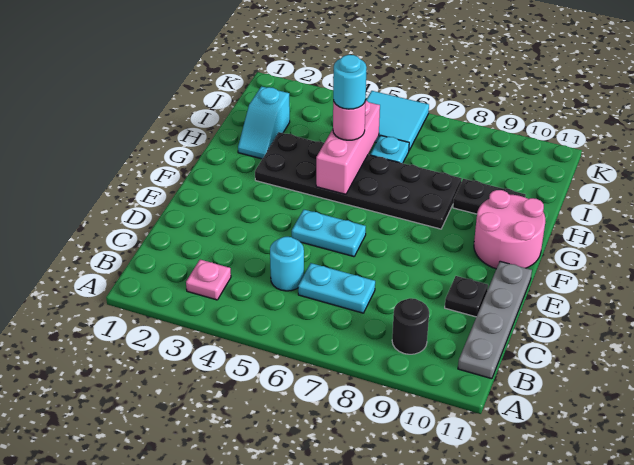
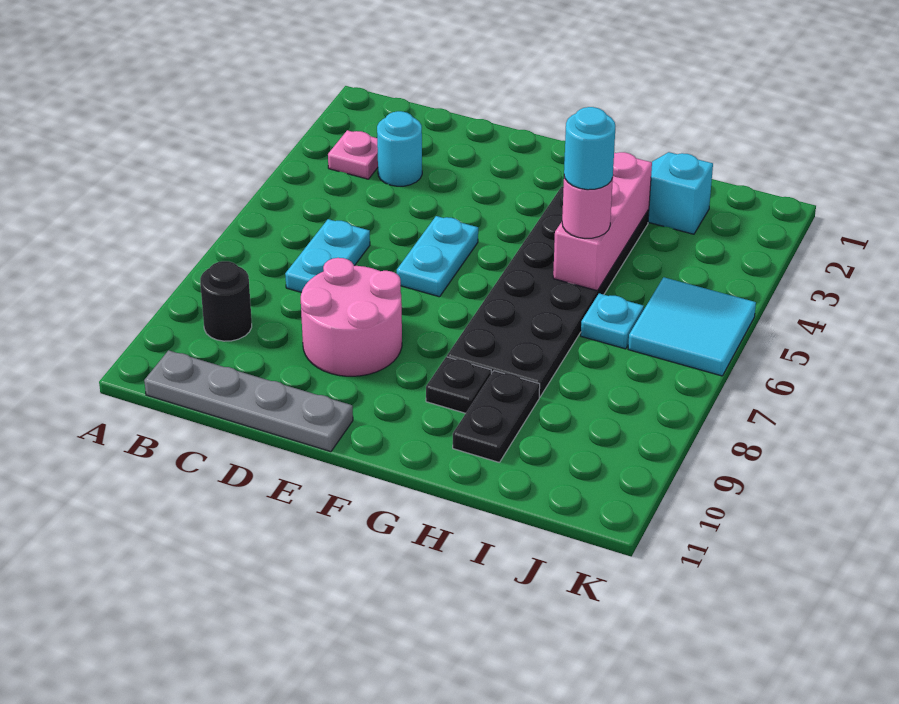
cyan round brick C5 level 1 -> cyan round brick C3 level 1
black plate D10 level 1 -> black plate G9 level 1
pink round brick F10:G11 level 1 -> pink round brick D8:E9 level 1
pink brick G5:I5 level 2 -> pink brick H3:H5 level 2

